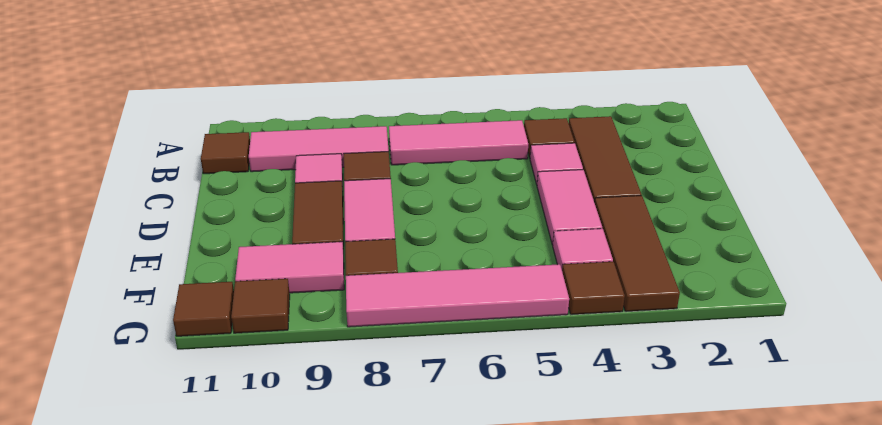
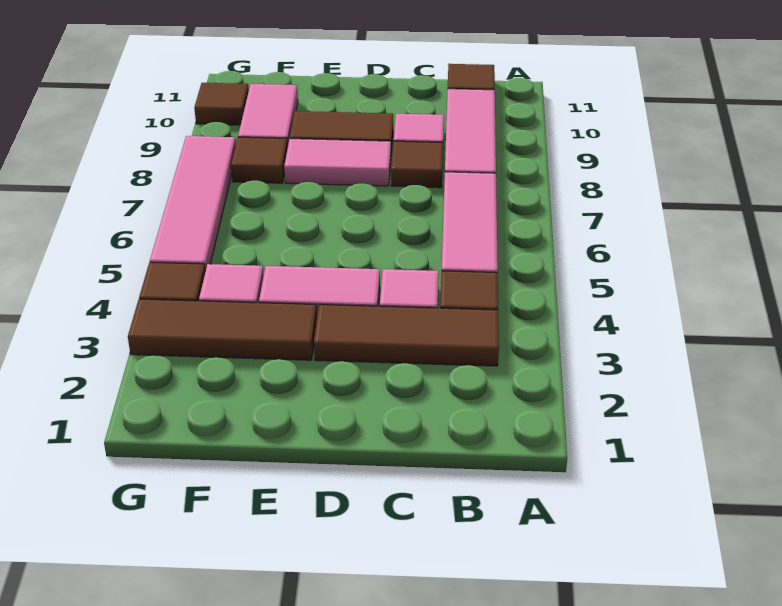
brown tile G11 level 1 -> none

